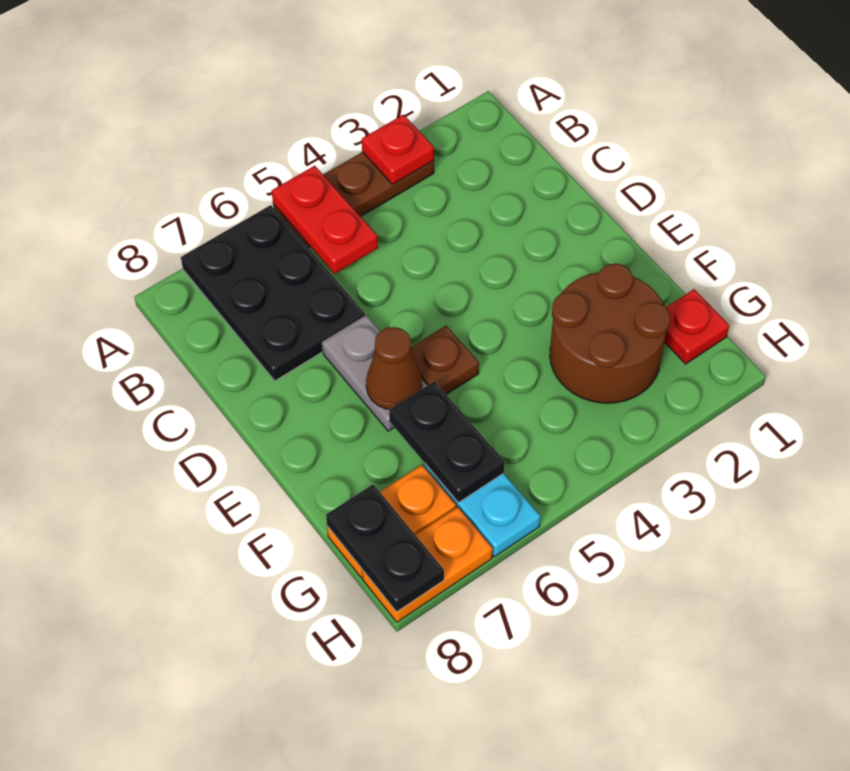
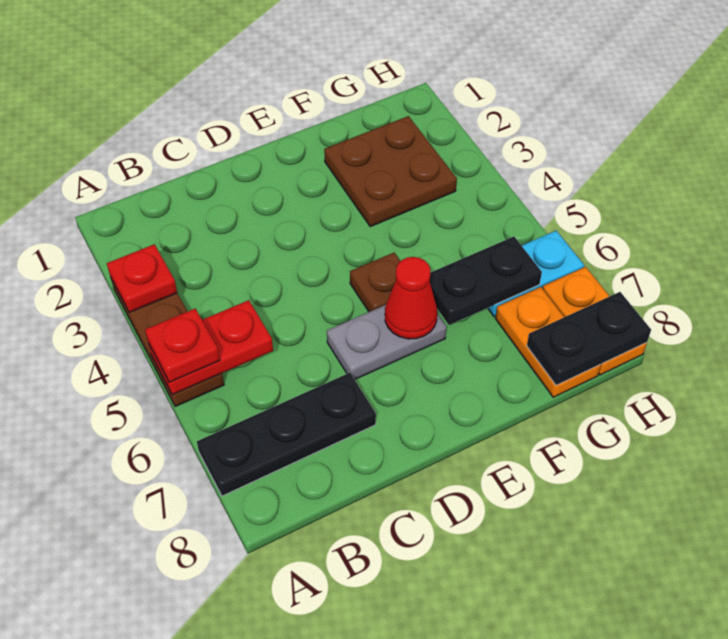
black plate A6:C7 level 1 -> black plate A7:C7 level 1
brown cone E6 level 2 -> red cone E6 level 2
brown round brick F2:G3 level 1 -> brown plate F2:G3 level 1
red plate G1 level 1 -> red plate A5 level 3

